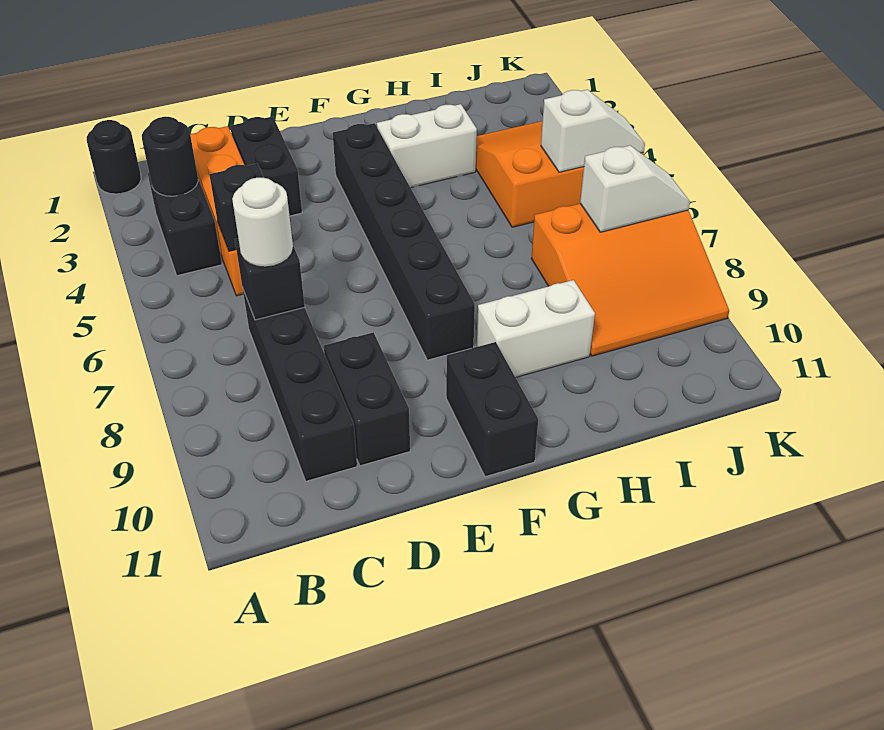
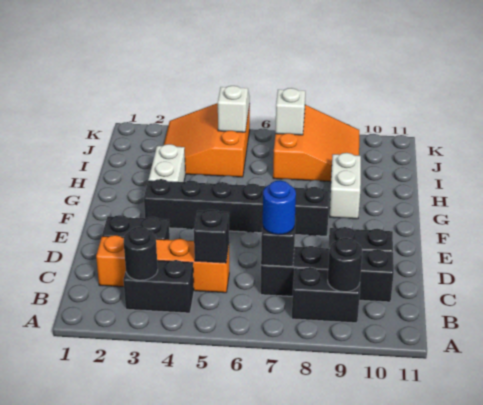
black round brick A1 level 1 -> black round brick B9 level 2
white round brick C7 level 3 -> blue round brick C7 level 3
black brick F10:F11 level 1 -> black brick B8:B9 level 1

